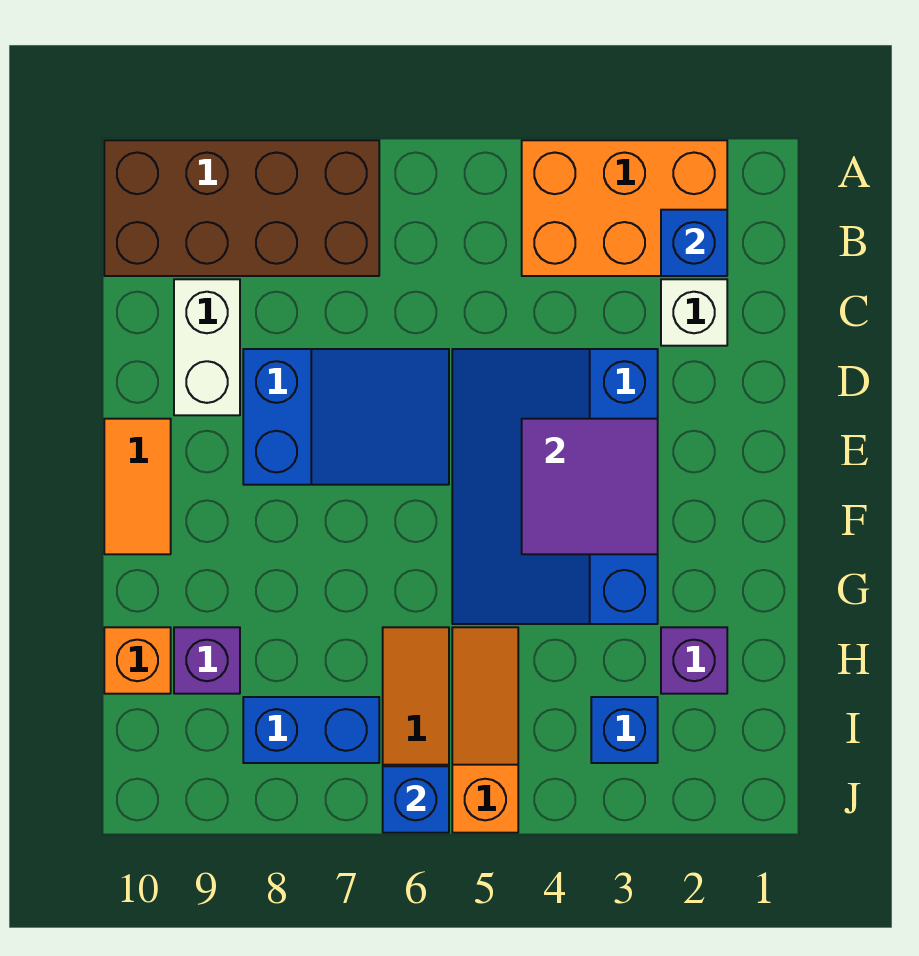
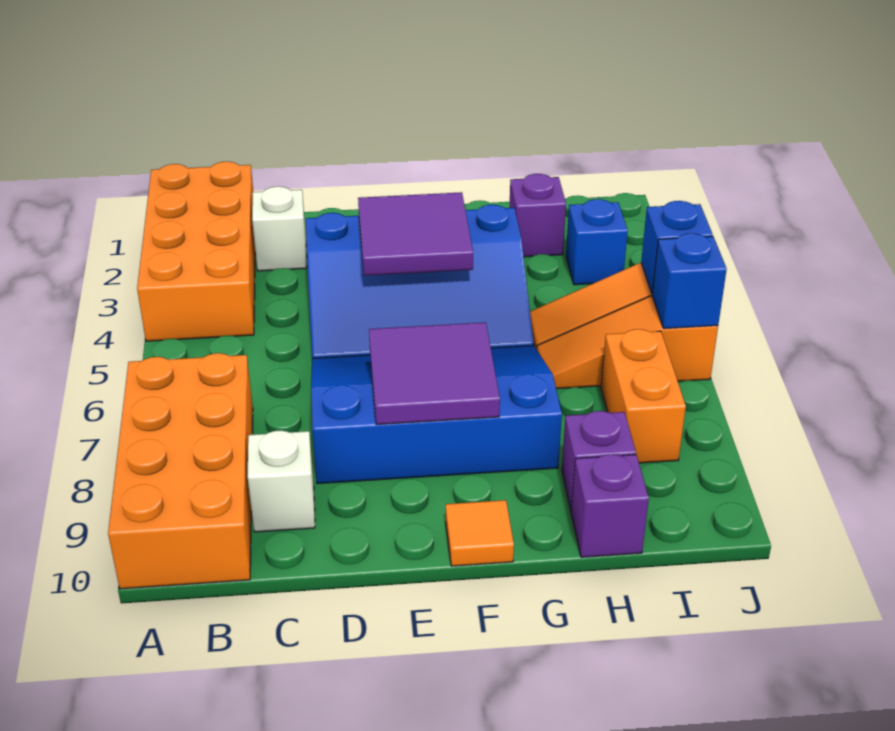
orange brick A2:B4 level 1 -> orange brick A1:B4 level 1
brown brick A7:B10 level 1 -> orange brick A7:B10 level 1
blue brick B2 level 2 -> blue brick J5 level 2
white brick C9:D9 level 1 -> white brick C9 level 1
blue slope D6:E8 level 1 top 8 -> blue slope D6:G8 level 1 top 8
none -> purple tile E7:F8 level 2
orange tile E10:F10 level 1 -> orange tile F10 level 1
orange brick H10 level 1 -> purple brick H10 level 1
blue brick I7:I8 level 1 -> orange brick I7:I8 level 1

